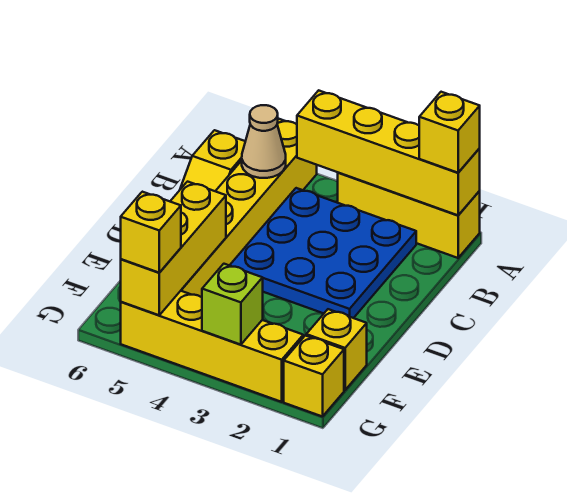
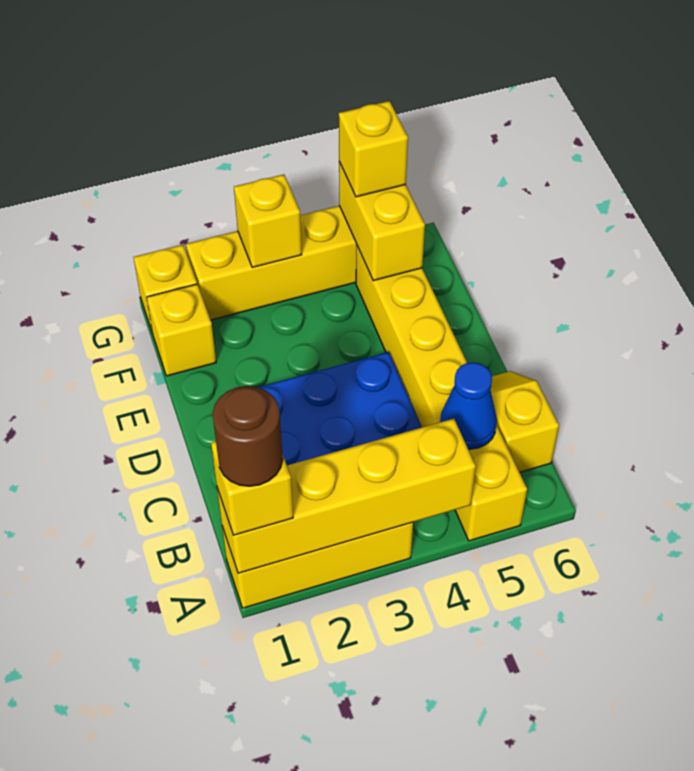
none -> brown round brick A1 level 4
tan cone B5 level 2 -> blue cone B5 level 2
yellow brick E5:G5 level 2 -> yellow brick F5:G5 level 2
lime brick G3 level 2 -> yellow brick G3 level 2

